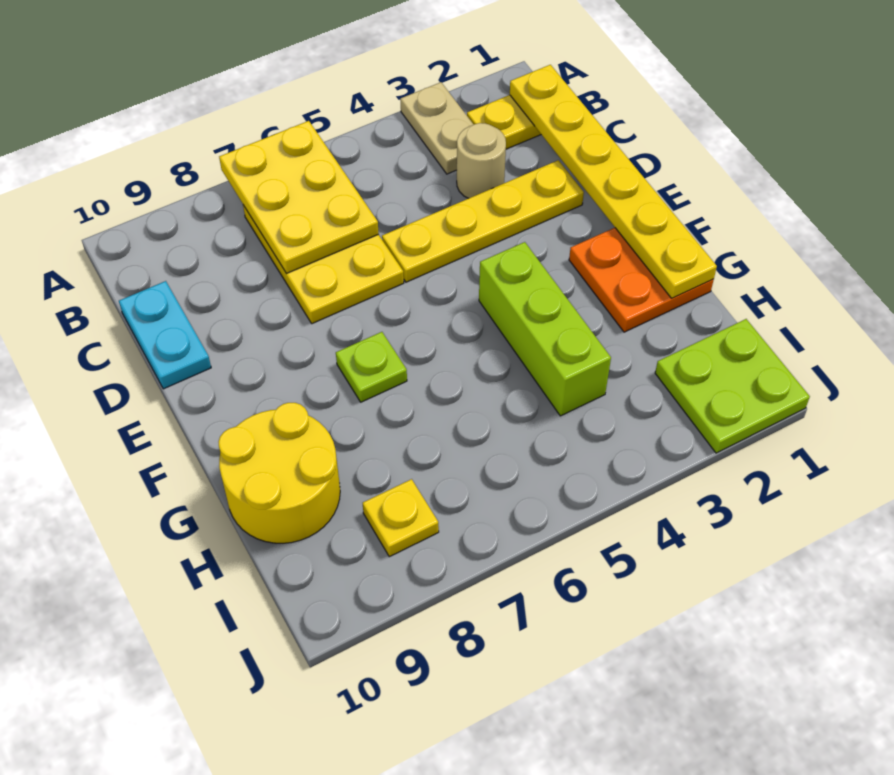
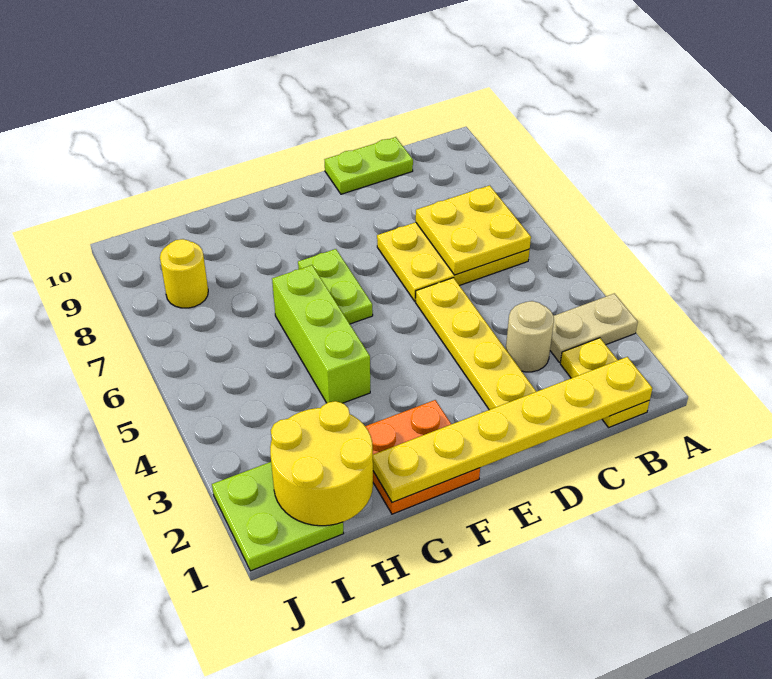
yellow plate A6:C7 level 2 -> yellow plate B6:C7 level 2
cyan plate C10:D10 level 1 -> lime plate C10:D10 level 1
lime brick F4:H4 level 1 -> lime brick G4:G6 level 1
lime plate F7 level 1 -> lime plate F6:F7 level 1
yellow round brick G9:H10 level 1 -> yellow round brick H1:I2 level 2
yellow plate I8 level 1 -> yellow round brick I8 level 1

